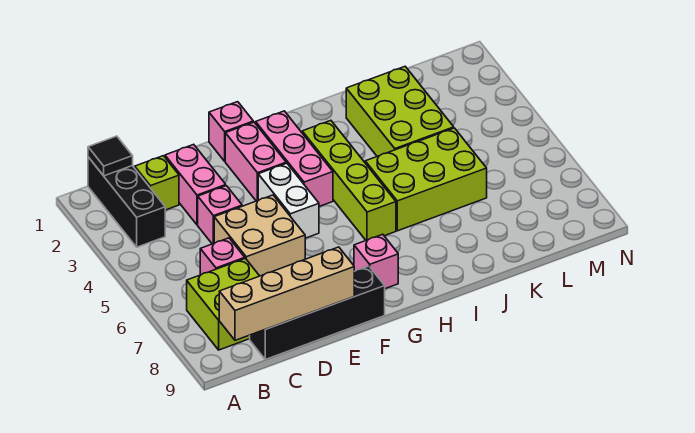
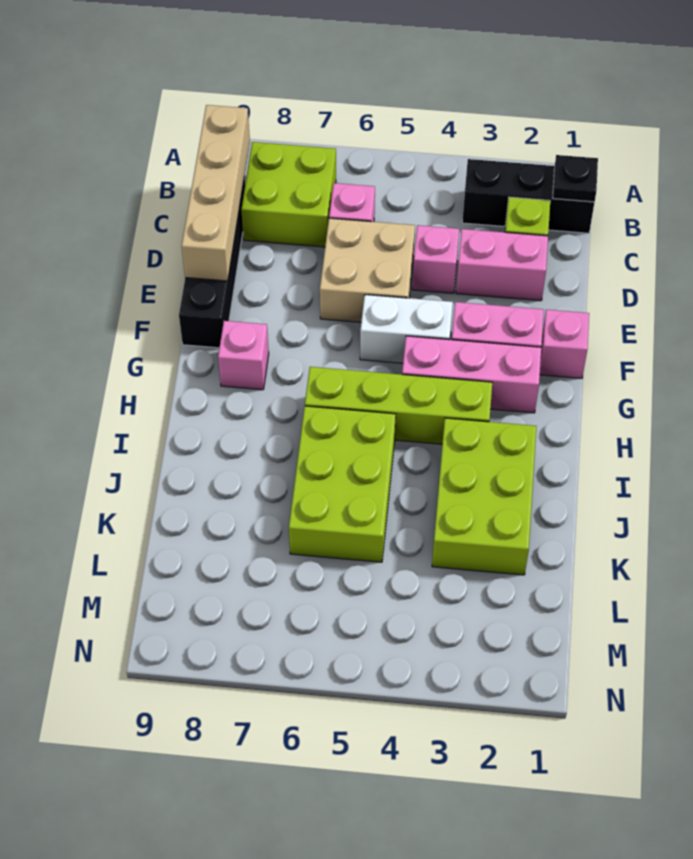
black tile B1 level 2 -> black plate B1 level 2
lime brick J2:K4 level 1 -> lime brick I2:K3 level 1

